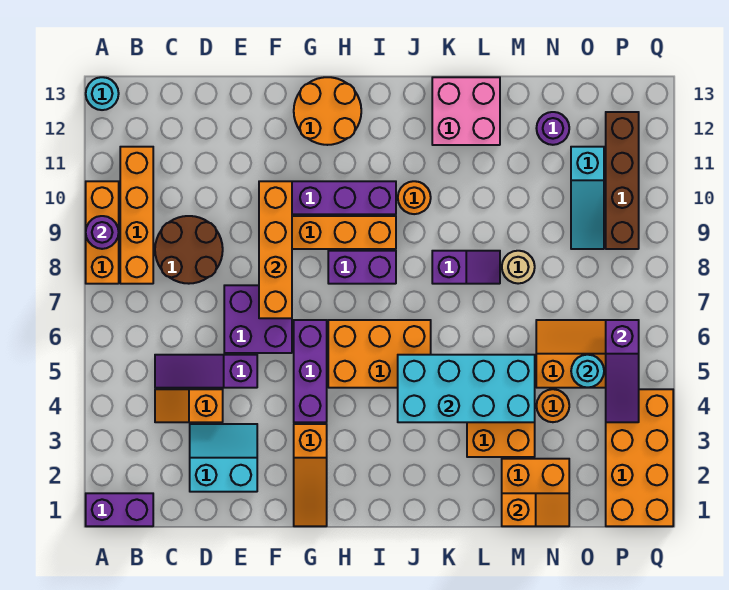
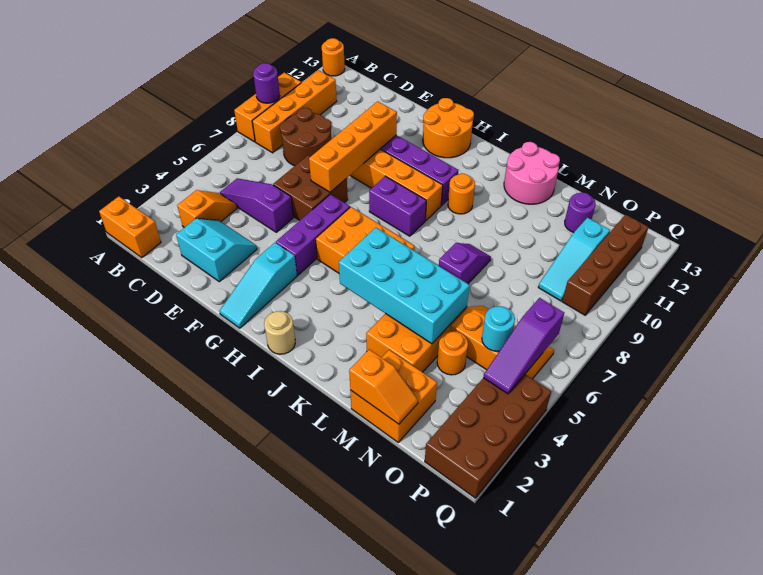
purple brick A1:B1 level 1 -> orange brick A1:B1 level 1
cyan round brick A13 level 1 -> orange round brick A13 level 1
orange slope C4:D4 level 1 top D -> orange slope C3:C4 level 1 top 3
purple brick E6:F7 level 1 -> brown brick E6:F7 level 1
orange slope G1:G3 level 1 top 3 -> cyan slope G1:G3 level 1 top 3
purple slope K8:L8 level 1 top K -> purple slope L7:L8 level 1 top 7
pink brick K12:L13 level 1 -> pink round brick K12:L13 level 1
tan round brick M8 level 1 -> tan round brick I1 level 1
orange brick P1:Q4 level 1 -> brown brick P1:Q4 level 1

